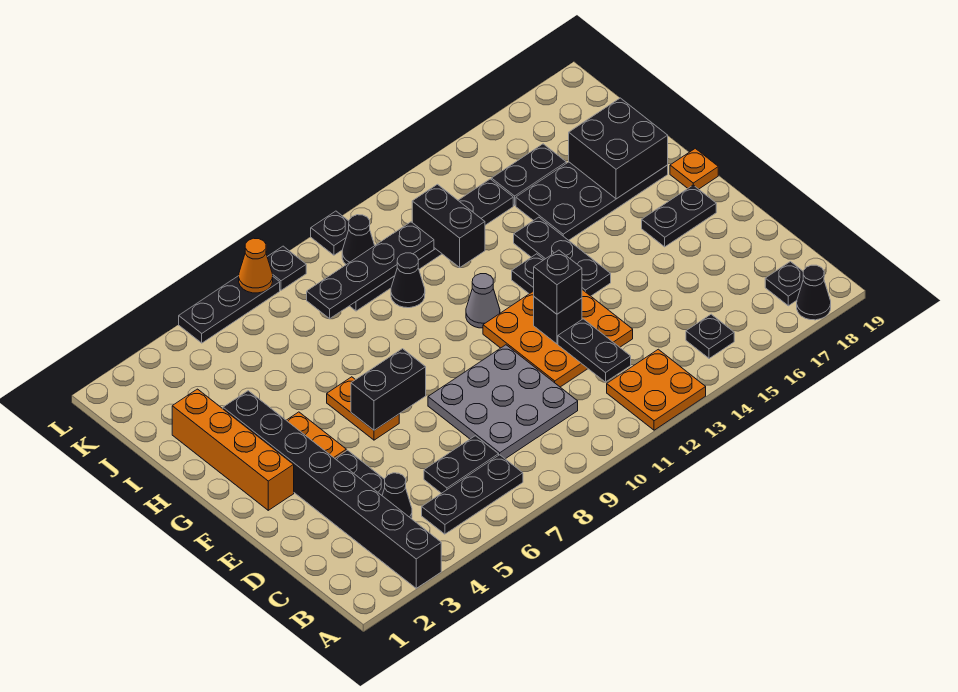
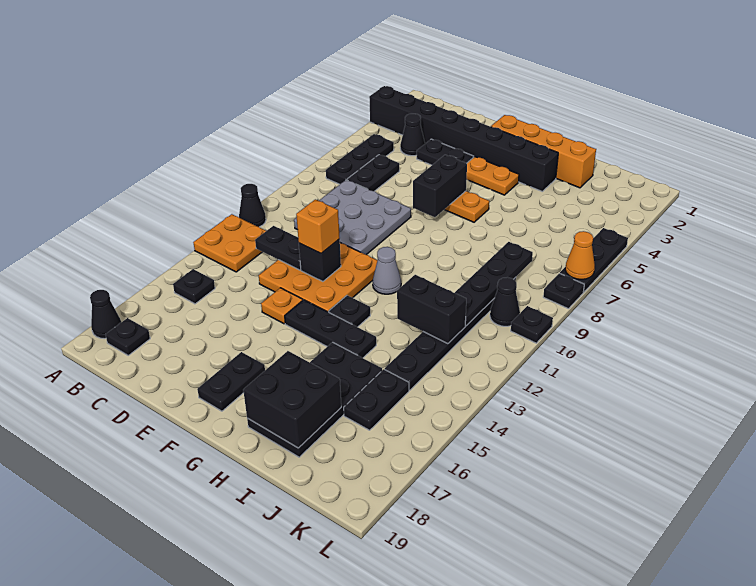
black brick E12 level 3 -> orange brick E12 level 3
orange plate G19 level 1 -> orange plate E14 level 1
black cone I10 level 1 -> black cone A11 level 1

